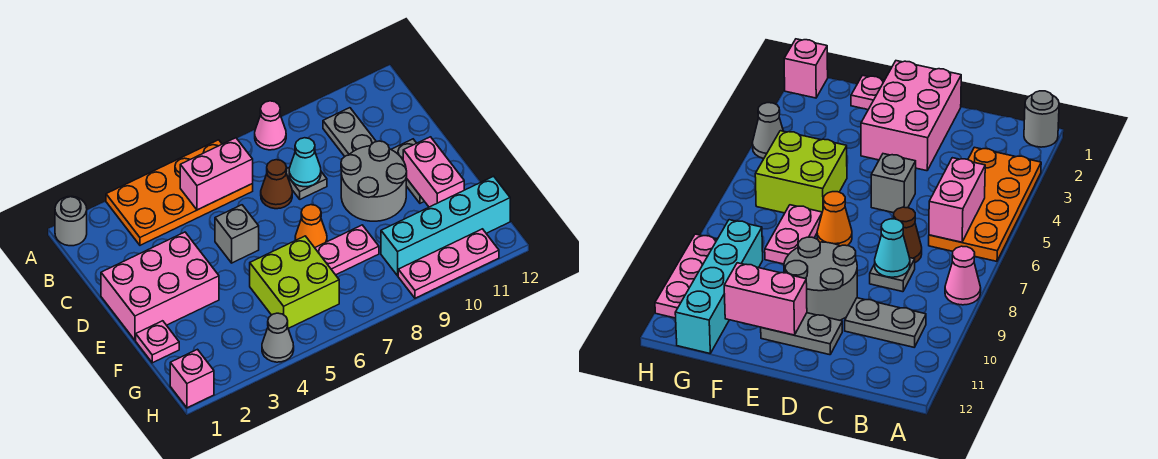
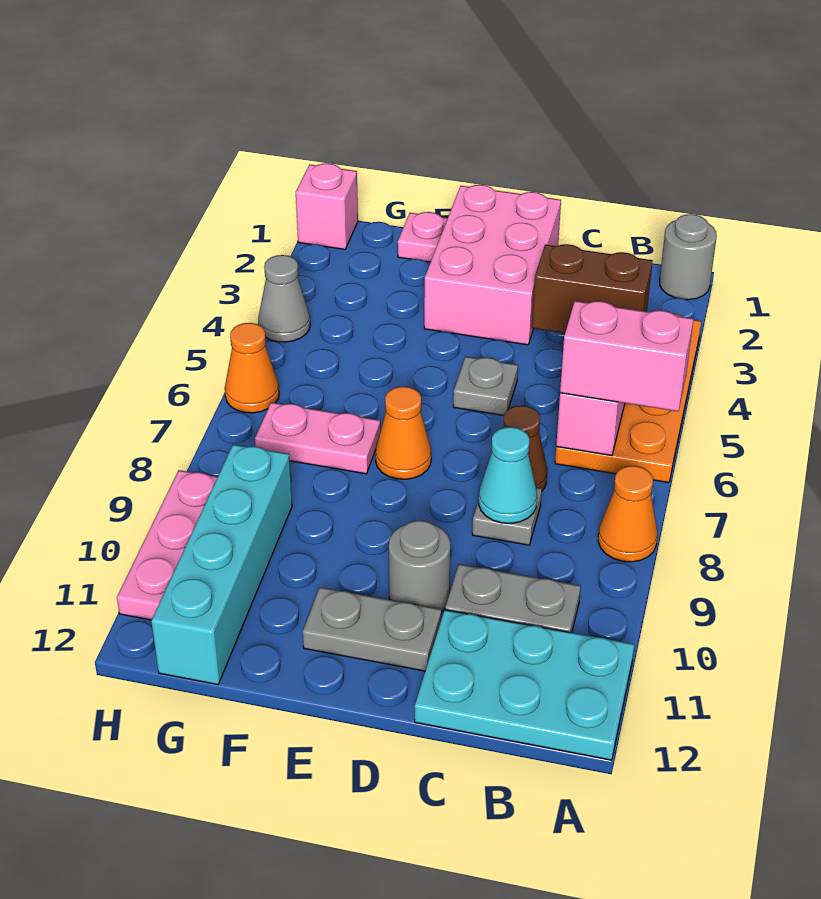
pink cone A8 level 1 -> orange cone A8 level 1
none -> cyan plate A11:C12 level 1
none -> brown brick B3:C3 level 2
grey brick D5 level 1 -> grey plate D5 level 1
grey round brick D9:E10 level 1 -> grey round brick D10 level 1
pink brick E11:F11 level 2 -> pink brick A6:B6 level 3
lime brick F5:G6 level 1 -> none
pink plate F7:F8 level 1 -> pink plate F7:G7 level 1
none -> orange cone H6 level 1

